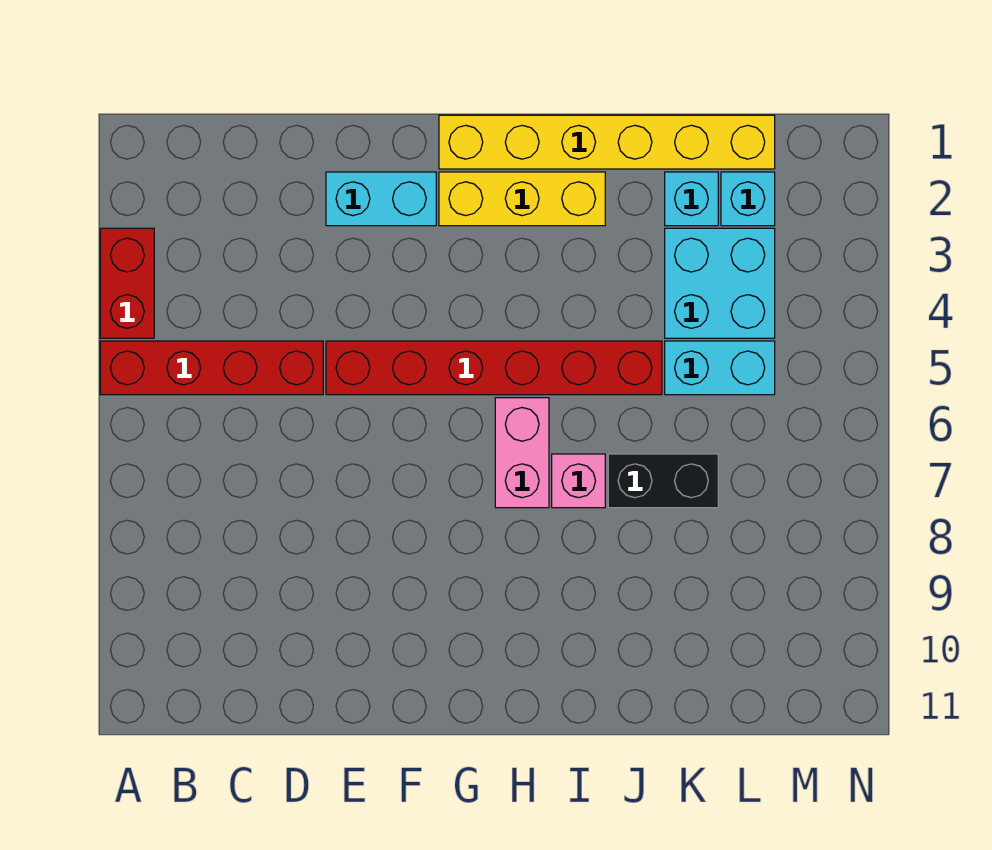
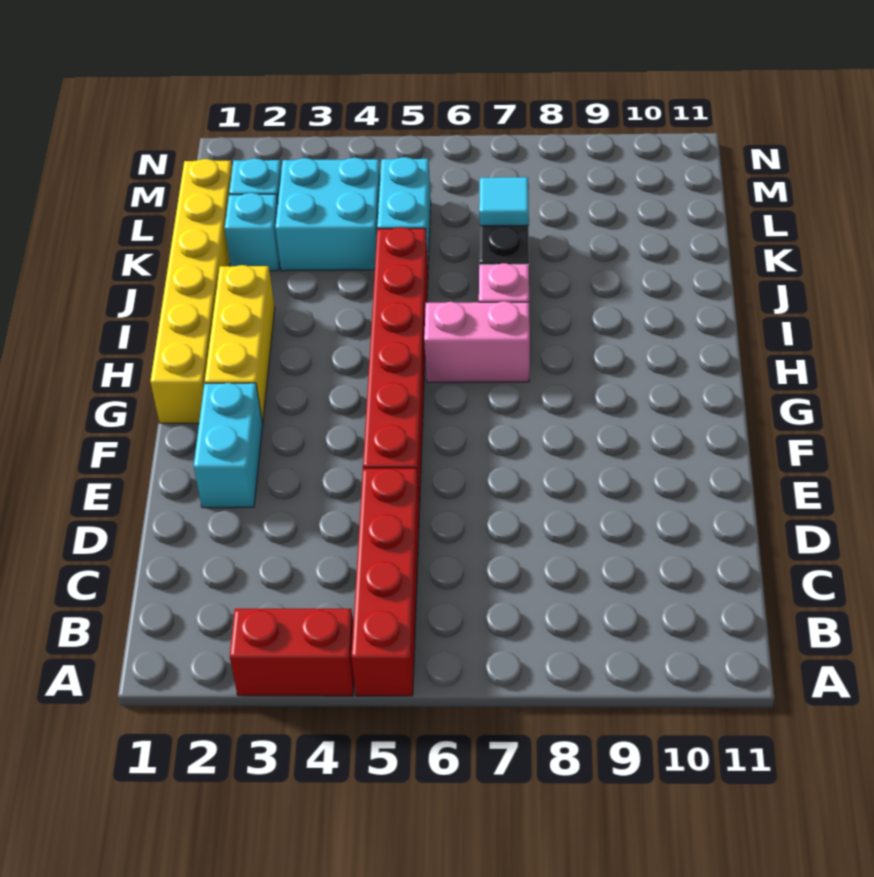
none -> cyan tile K7 level 2

